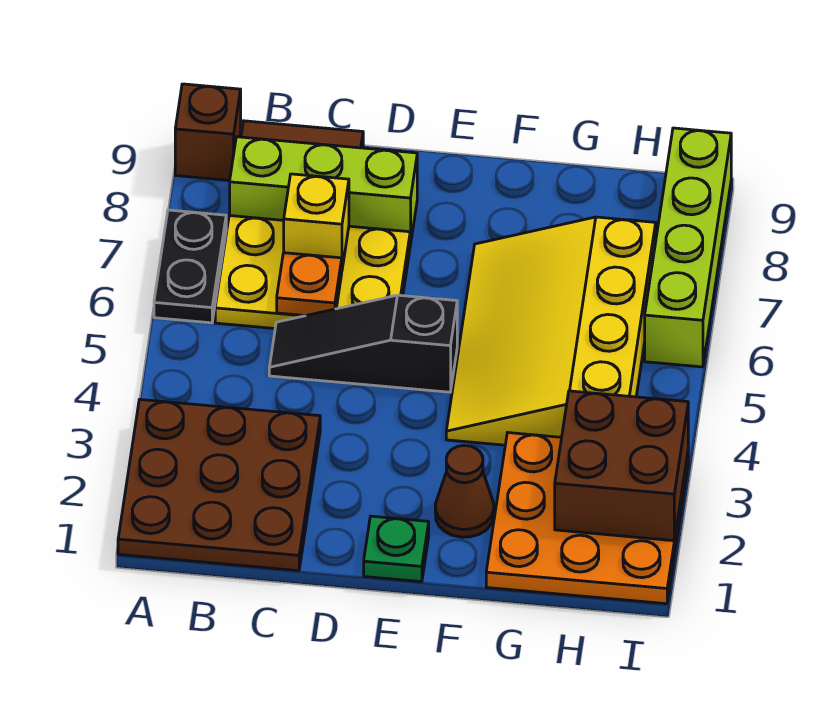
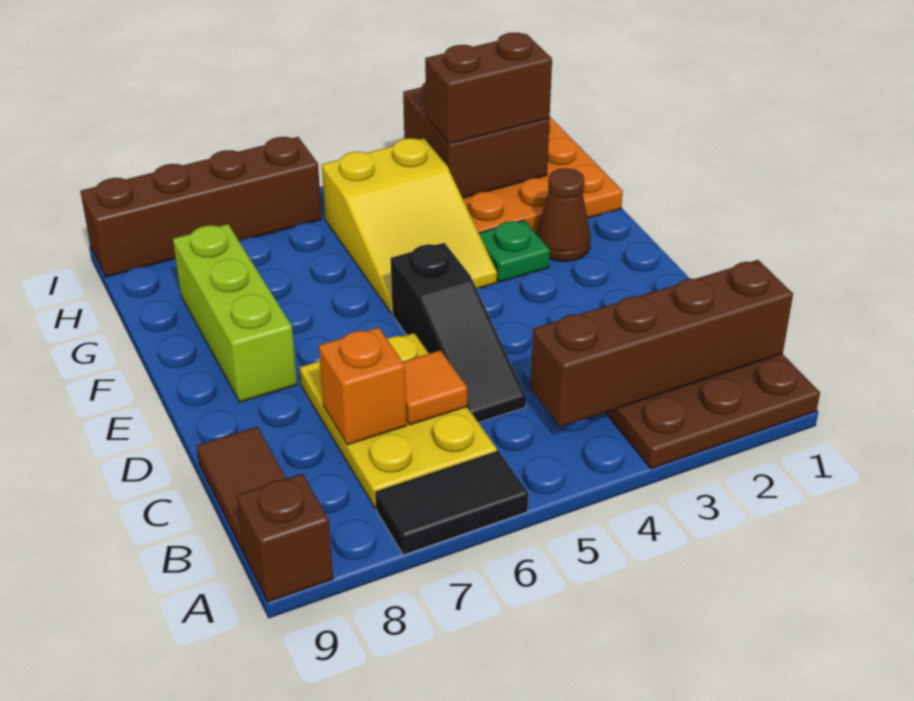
black plate A6:A7 level 1 -> black tile A6:A7 level 1
none -> brown brick B1:B4 level 2
lime brick B8:D8 level 1 -> lime brick E8:G8 level 1
orange plate C6 level 2 -> orange tile C6 level 2
yellow brick C7 level 2 -> orange brick C7 level 2
green plate E1 level 1 -> green plate F3 level 1
yellow slope F4:H7 level 1 top H -> yellow slope F4:H5 level 1 top H
none -> brown brick H2:H3 level 3
lime brick I6:I9 level 1 -> brown brick I6:I9 level 1

